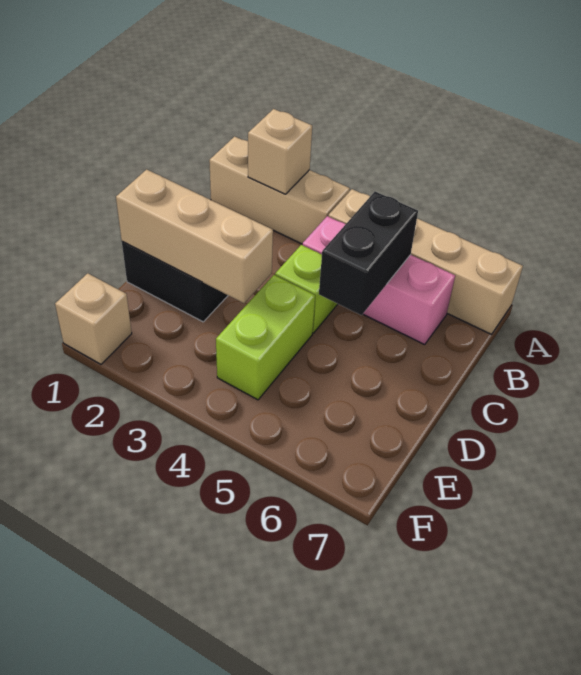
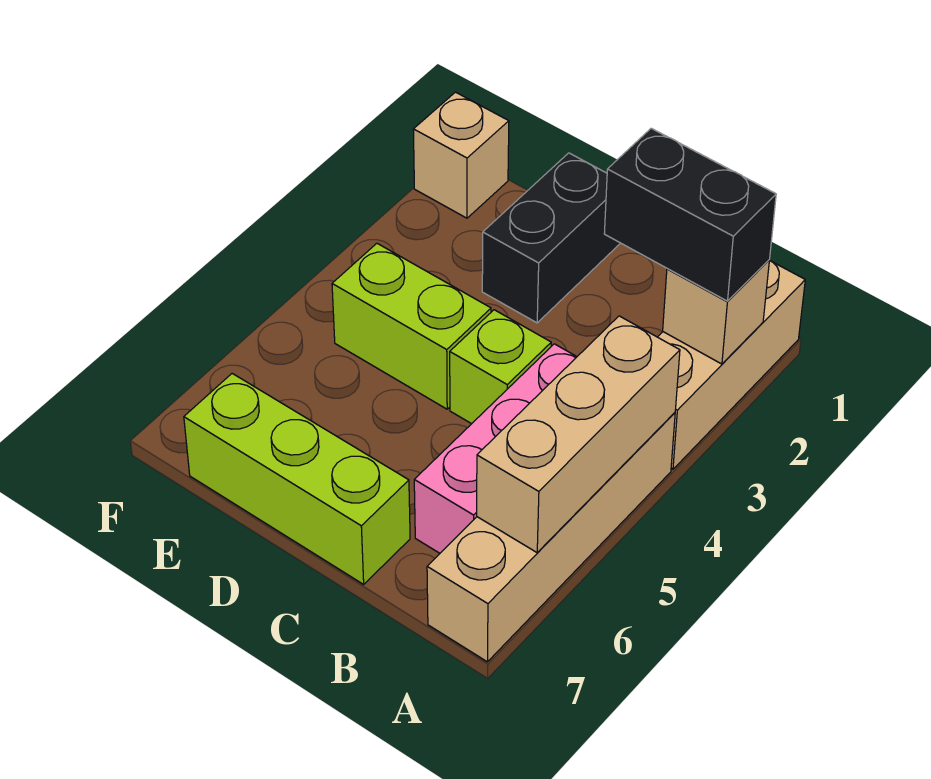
black brick B5:C5 level 2 -> black brick A2:B2 level 3
none -> lime brick C7:E7 level 1
tan brick D1:D3 level 2 -> tan brick A4:A6 level 2

